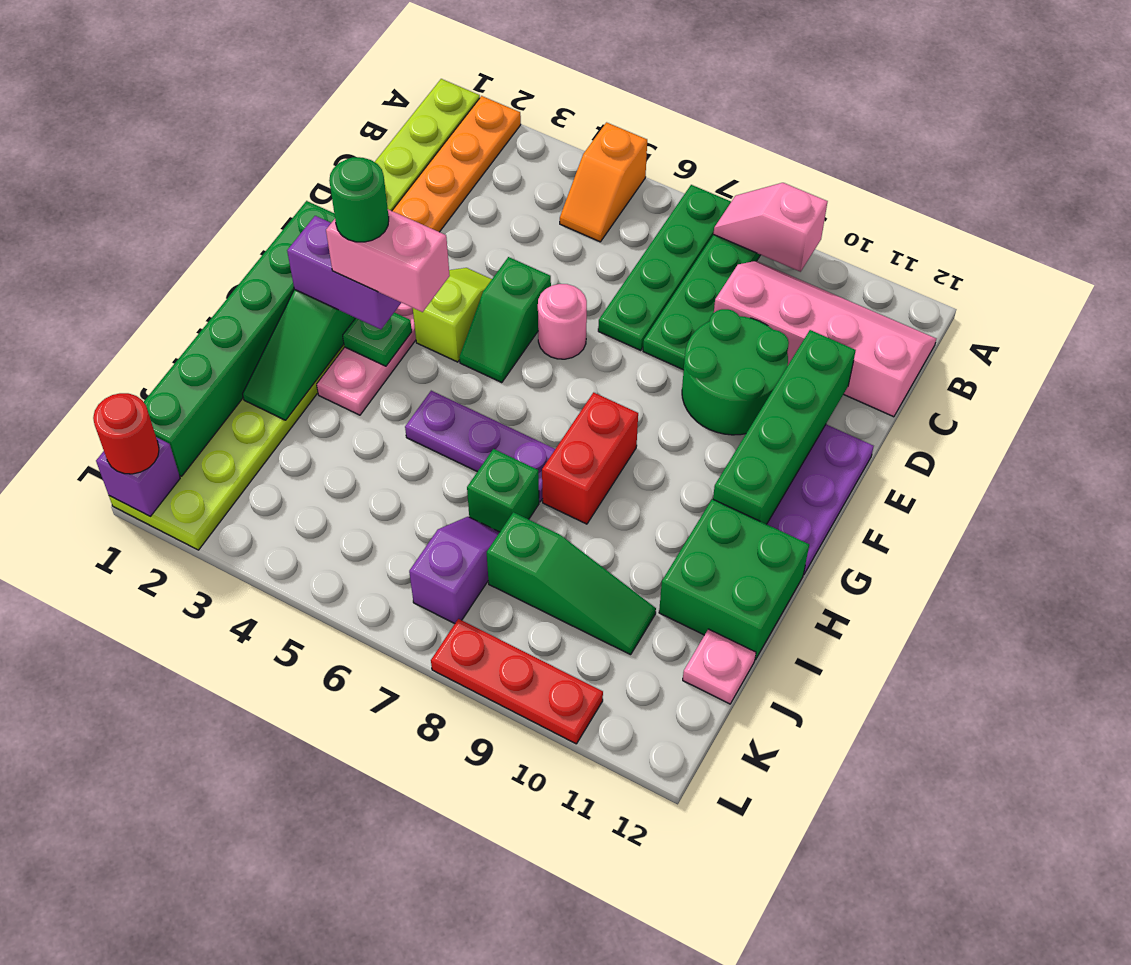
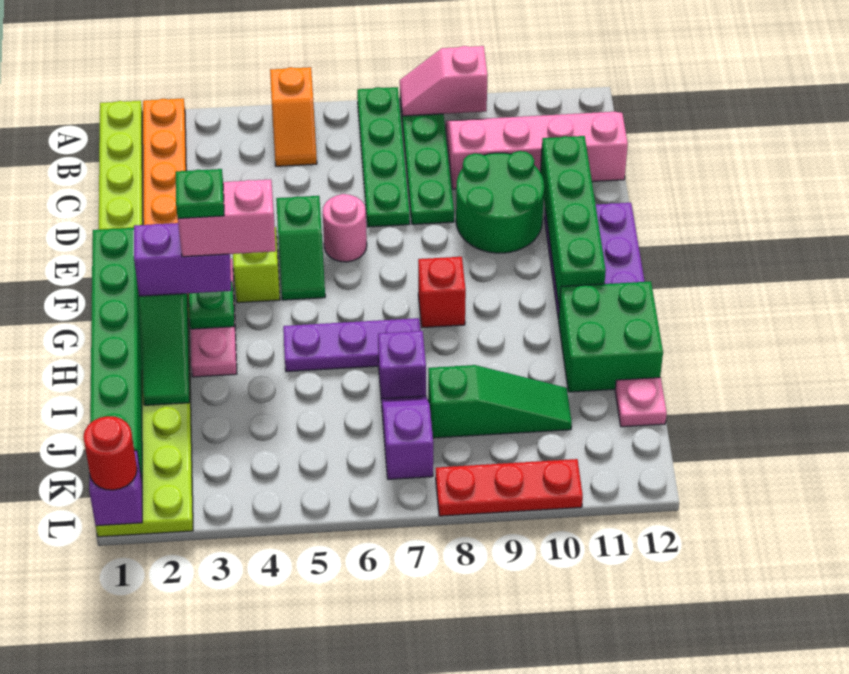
green round brick G3 level 5 -> green plate G3 level 5
red brick G8:H8 level 1 -> red brick G8 level 1
green brick I7 level 1 -> purple brick I7 level 1

